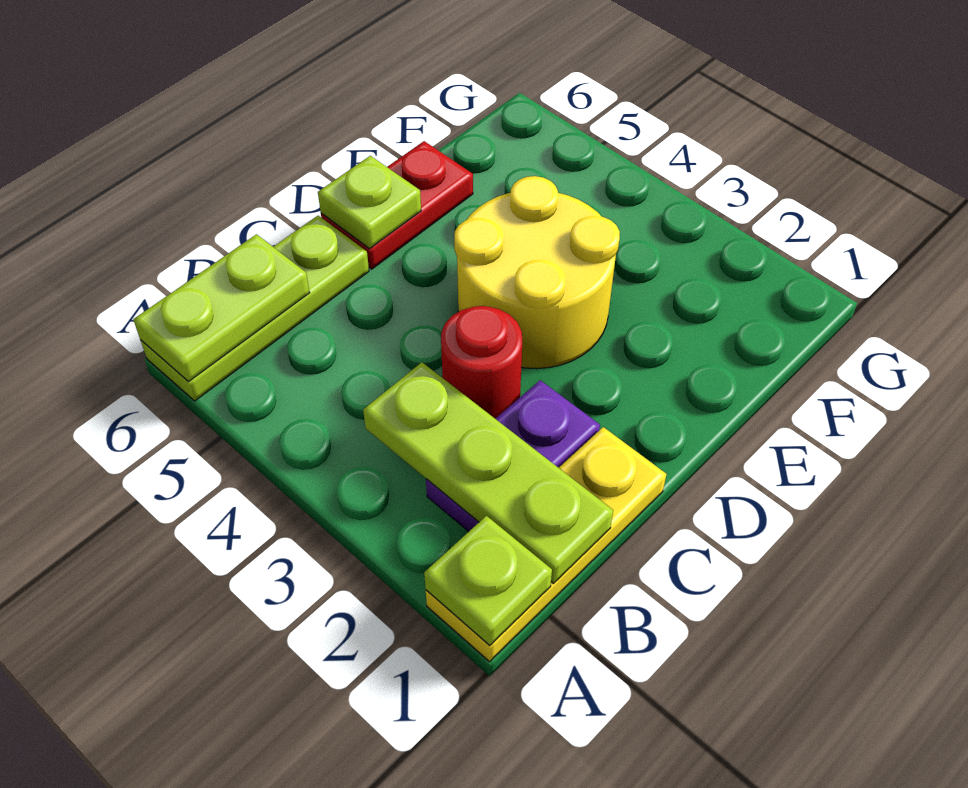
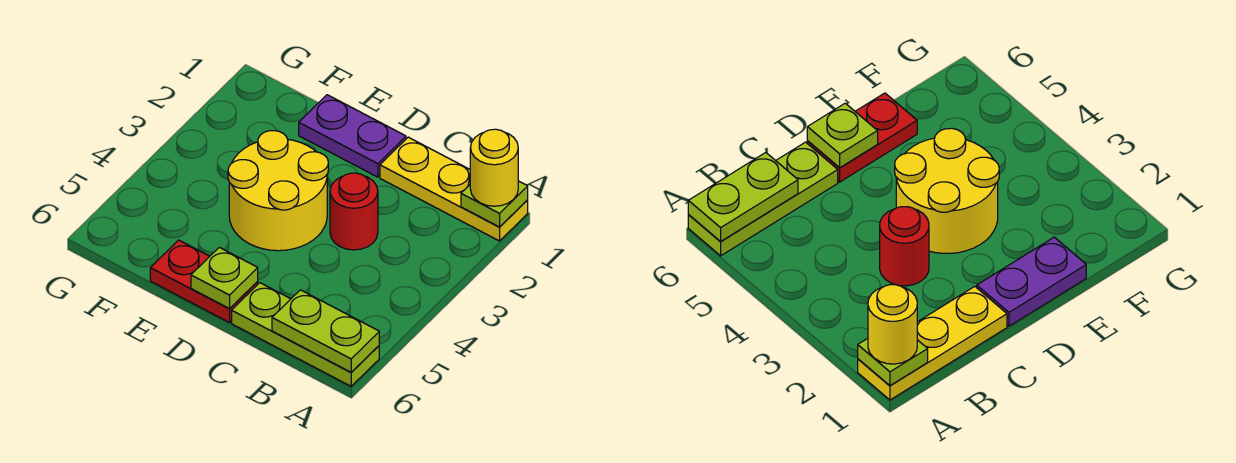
none -> yellow round brick A1 level 3
lime plate B1:B3 level 2 -> none
purple plate B2:C2 level 1 -> purple plate D1:E1 level 1

